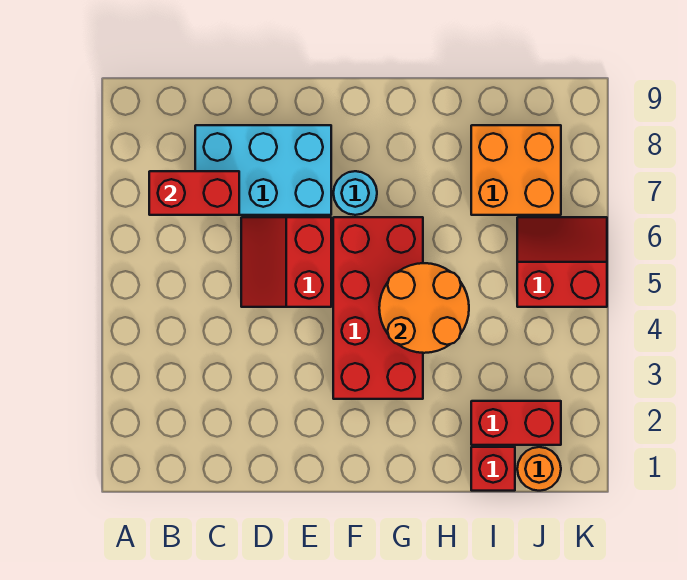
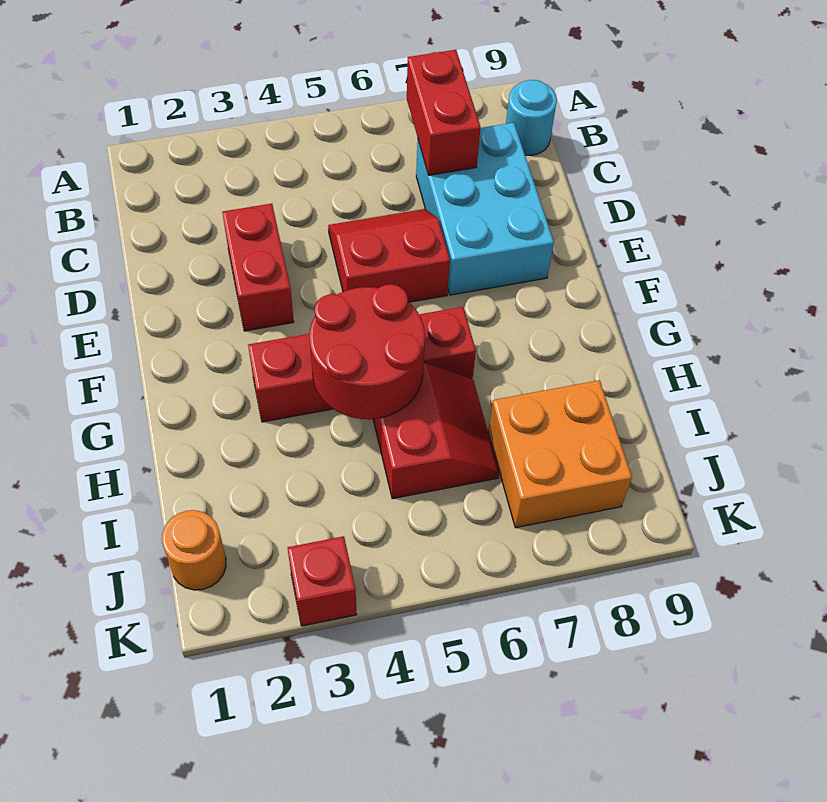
red brick F3:G6 level 1 -> red brick G3:G6 level 1
cyan round brick F7 level 1 -> cyan round brick B9 level 1
orange round brick G4:H5 level 2 -> red round brick G4:H5 level 2
red brick I1 level 1 -> red brick K3 level 1
red brick I2:J2 level 1 -> red brick D3:E3 level 1
red slope J5:K6 level 1 top 5 -> red slope H5:I6 level 1 top 5

